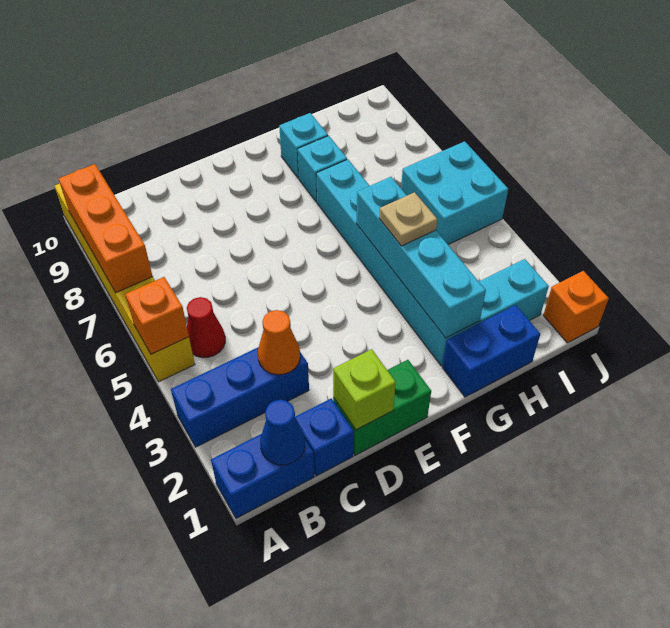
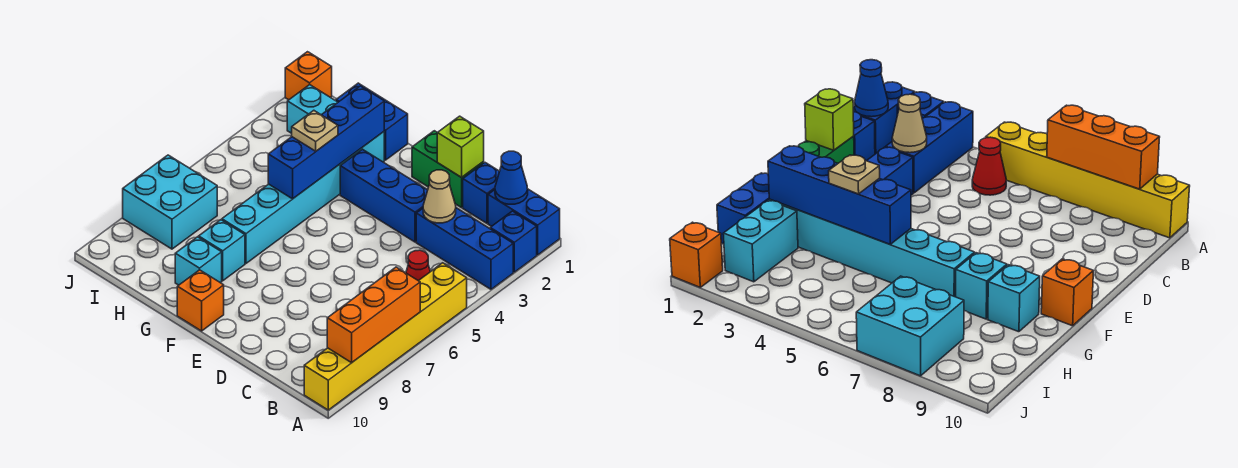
none -> blue brick A2 level 1
orange brick A5 level 2 -> orange brick F10 level 1
orange cone C3 level 2 -> tan cone C3 level 2
none -> blue brick D3:F3 level 1
cyan brick G2:G5 level 2 -> blue brick G2:G5 level 2
cyan brick I5:J6 level 1 -> cyan brick I7:J8 level 1

